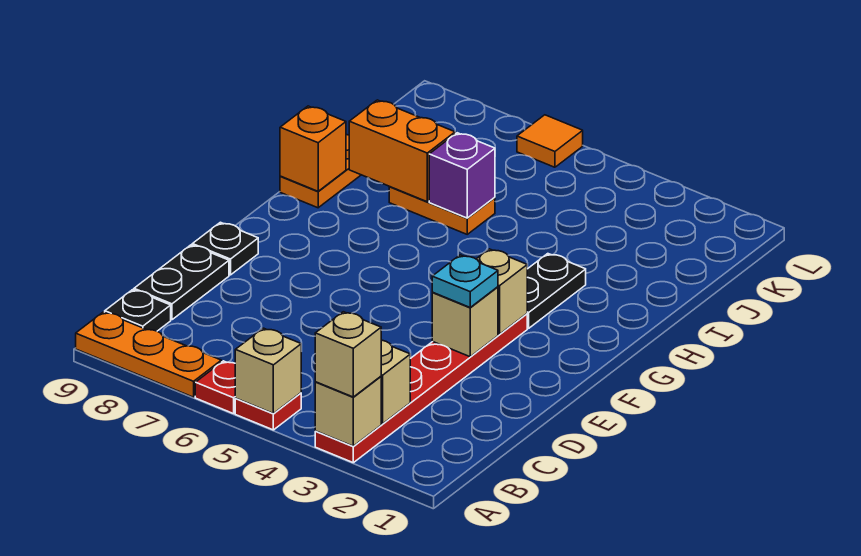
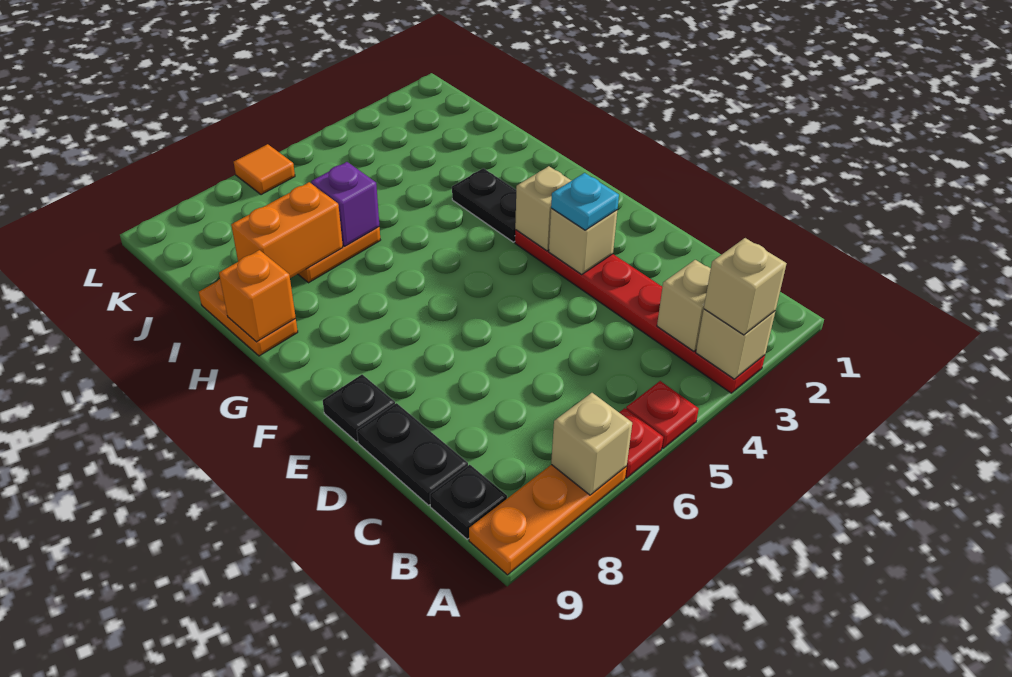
tan brick A5 level 2 -> tan brick A7 level 2

